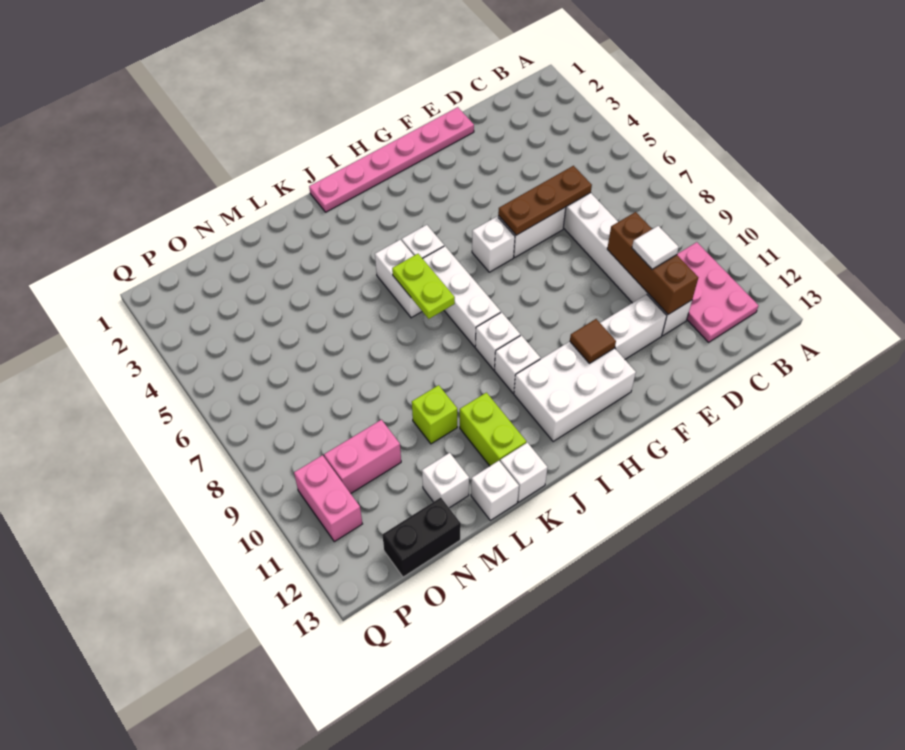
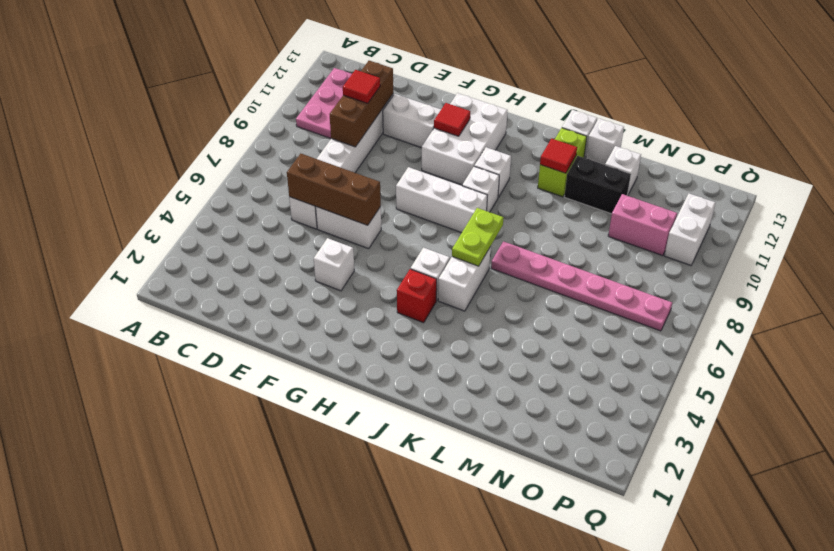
brown plate D6:F6 level 2 -> brown brick D6:F6 level 2
white tile D10 level 3 -> red tile D10 level 3
pink plate E1:J1 level 1 -> pink plate K7:P7 level 1
white brick G6 level 1 -> white brick F4 level 1
white brick G11:I12 level 1 -> white brick G10:H12 level 1
brown tile G11 level 2 -> red tile G11 level 2
none -> red brick I4 level 1
white brick I6:I8 level 1 -> white brick G8:I8 level 1
none -> red tile K11 level 2
lime brick L10 level 1 -> none
black brick N13:O13 level 1 -> black brick L11:M11 level 1
pink brick P10:P11 level 1 -> white brick P10:P11 level 1

